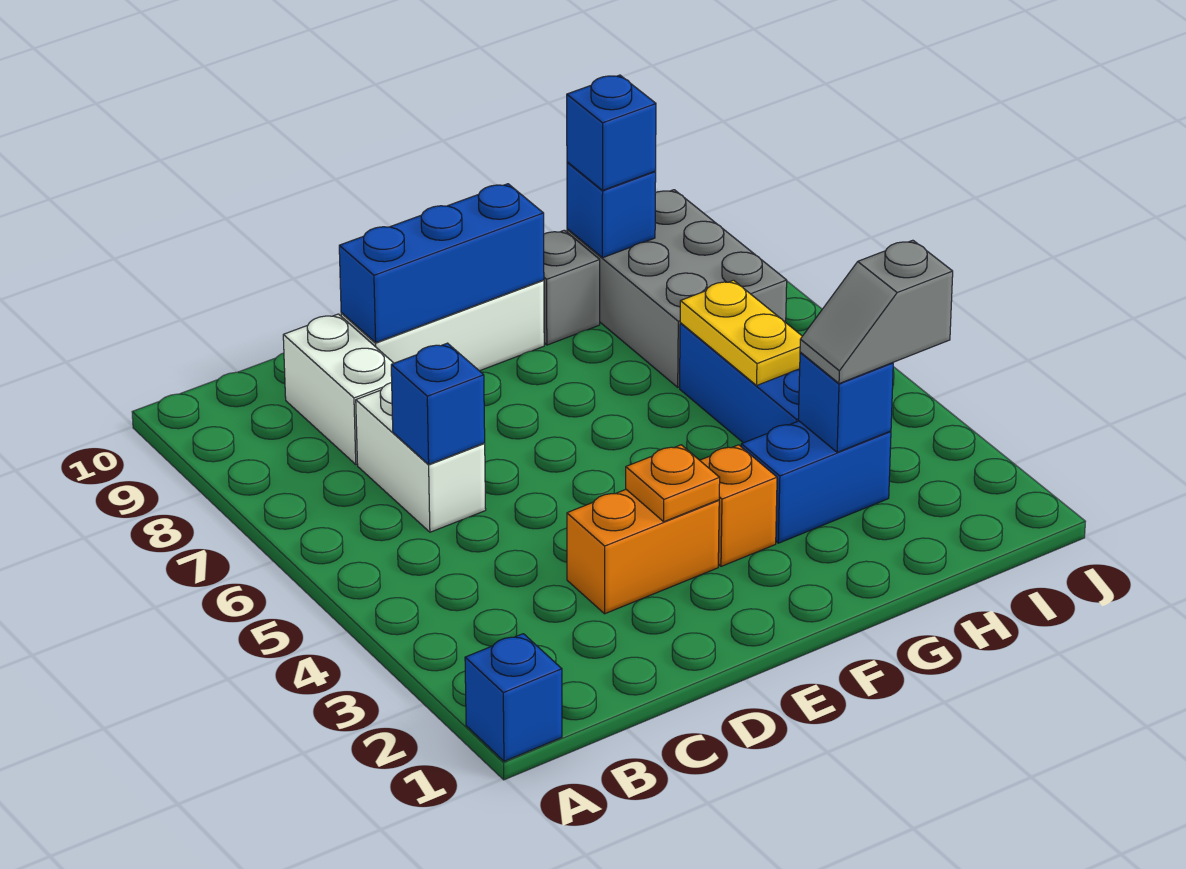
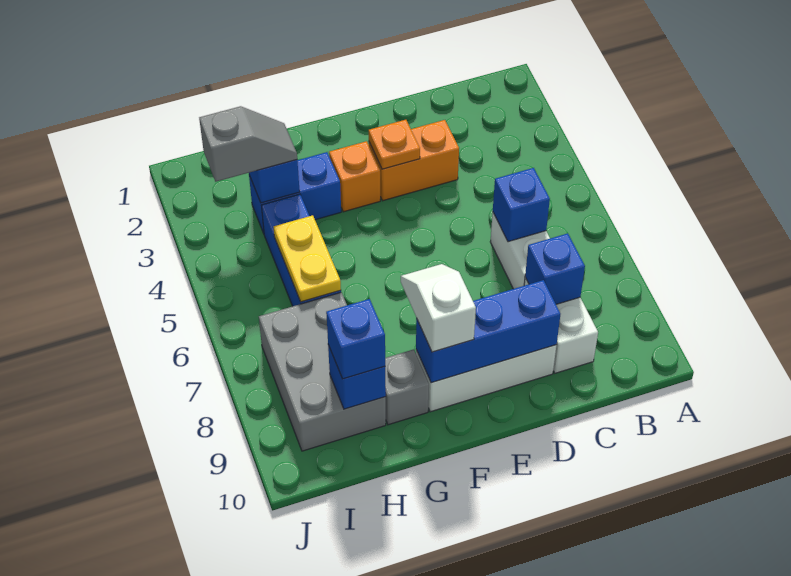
blue brick A1 level 1 -> blue brick C8 level 2
none -> white slope F8:F9 level 3 top 9

